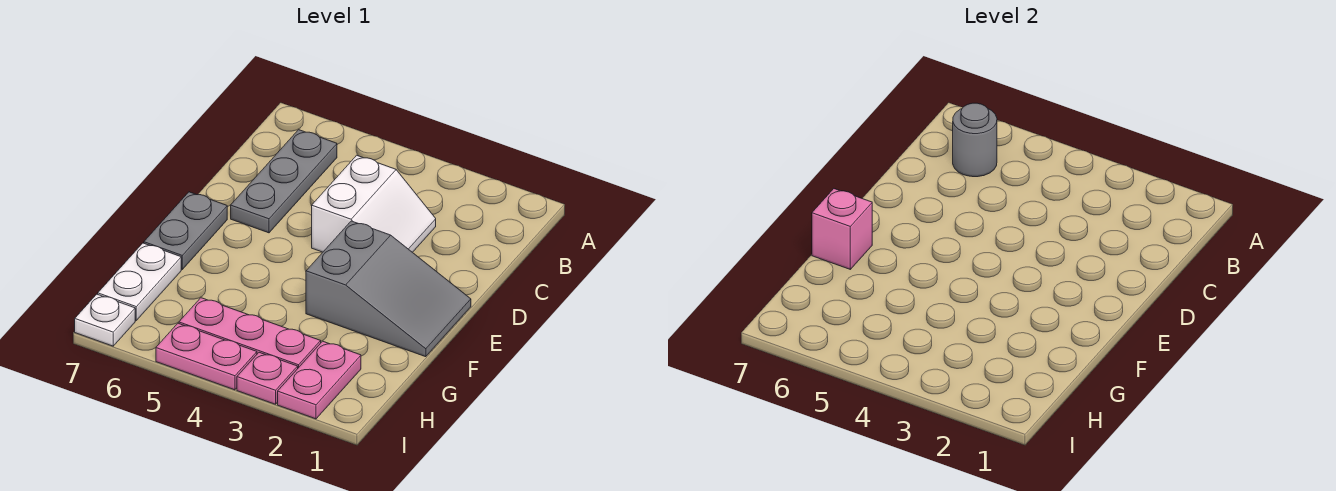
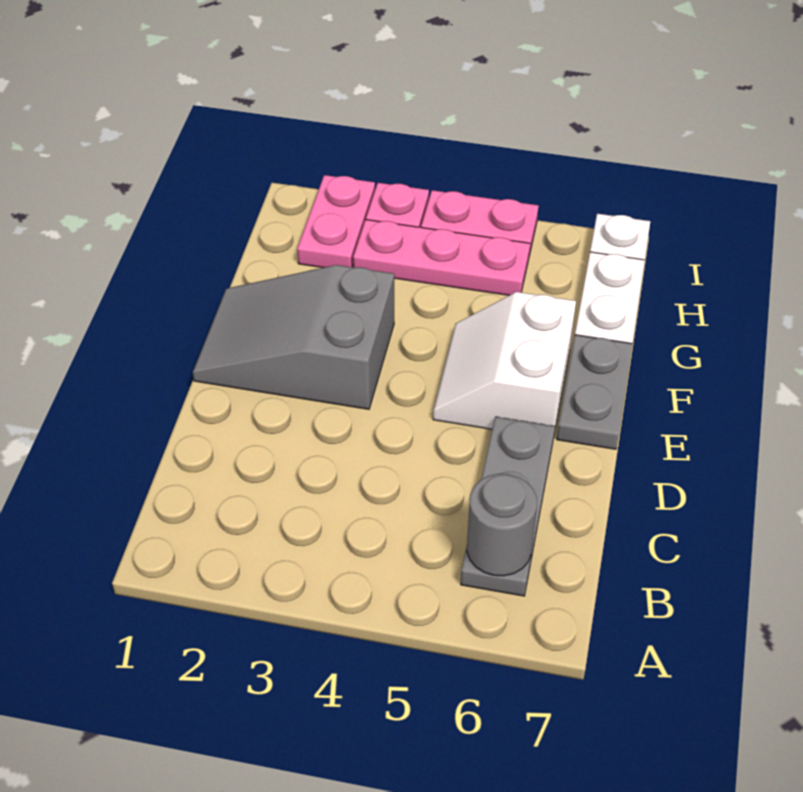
white slope C3:D4 level 1 top 4 -> white slope E5:F6 level 1 top 6
pink brick F7 level 2 -> none

